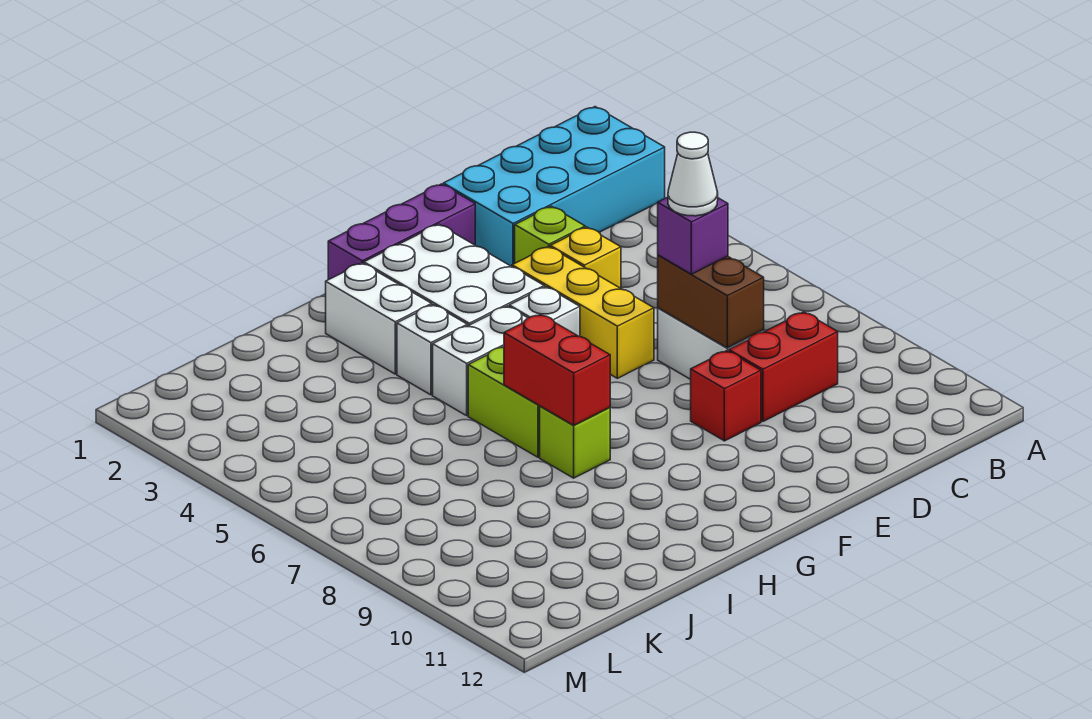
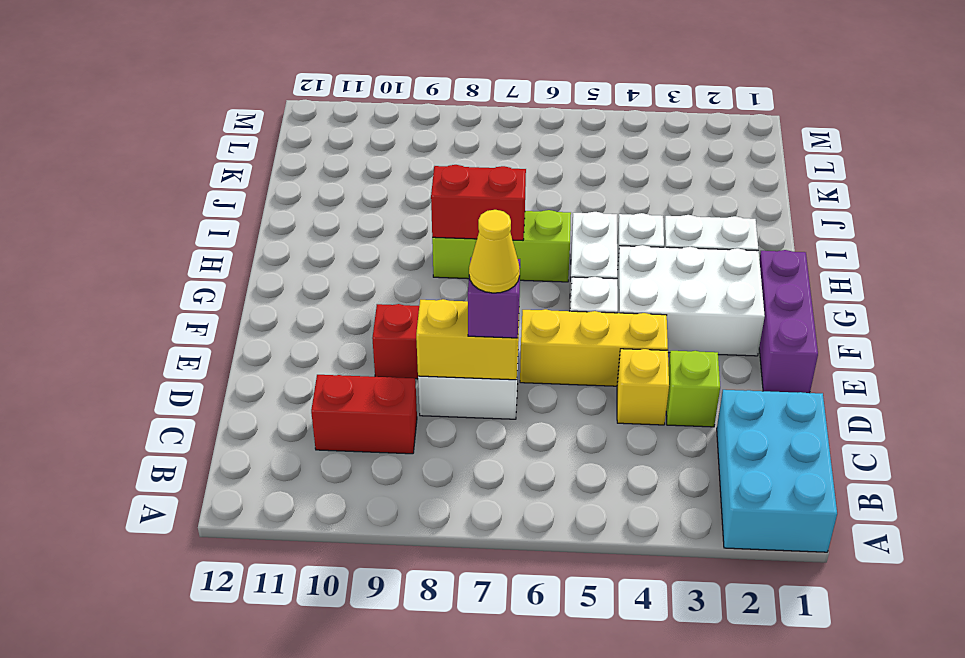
cyan brick A1:D2 level 1 -> cyan brick A1:C2 level 1
red brick C9:D9 level 1 -> red brick C9:C10 level 1
brown brick D7:D8 level 2 -> yellow brick D7:D8 level 2
white cone D7 level 4 -> yellow cone D7 level 4

